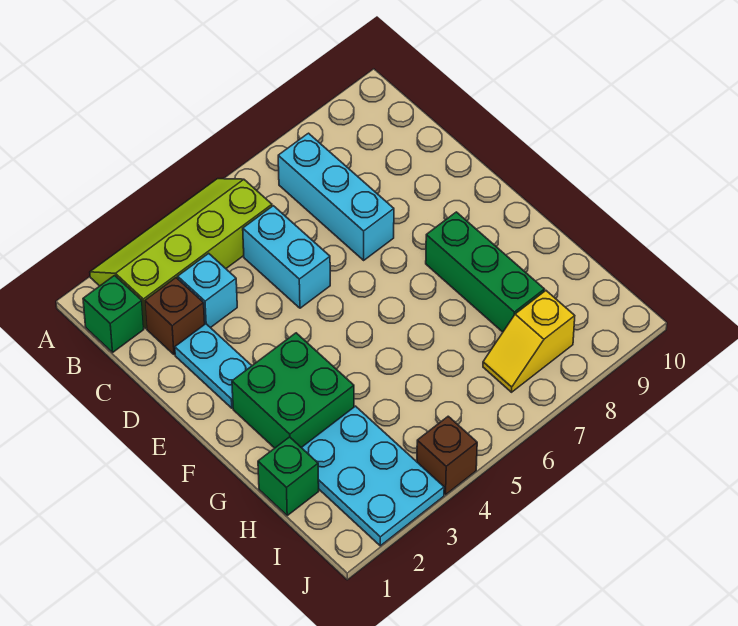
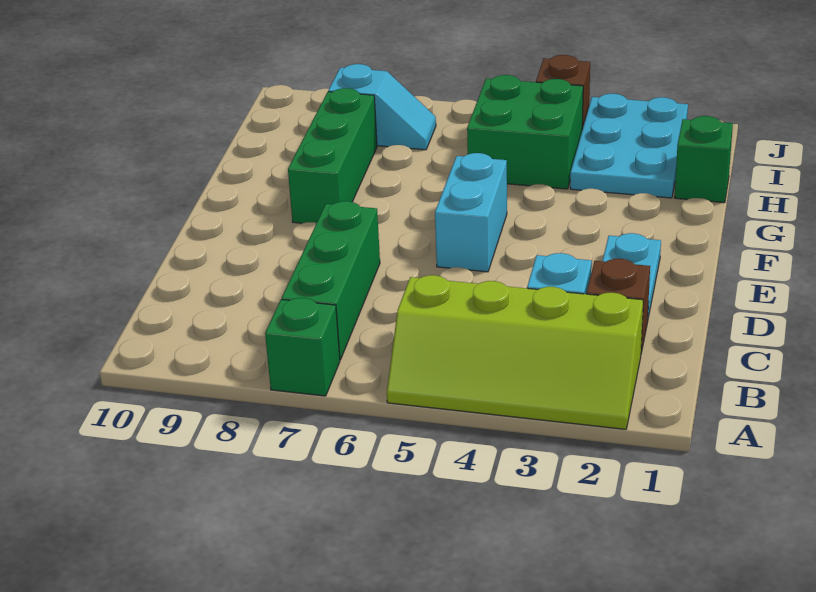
green brick B1 level 1 -> green brick A7 level 1
cyan brick B7:D7 level 1 -> green brick B7:D7 level 1
cyan brick C5:D5 level 1 -> cyan brick E5:F5 level 1
green brick F2:G3 level 1 -> green brick H4:I5 level 1
yellow slope I7:I8 level 1 top 8 -> cyan slope I7:I8 level 1 top 8

